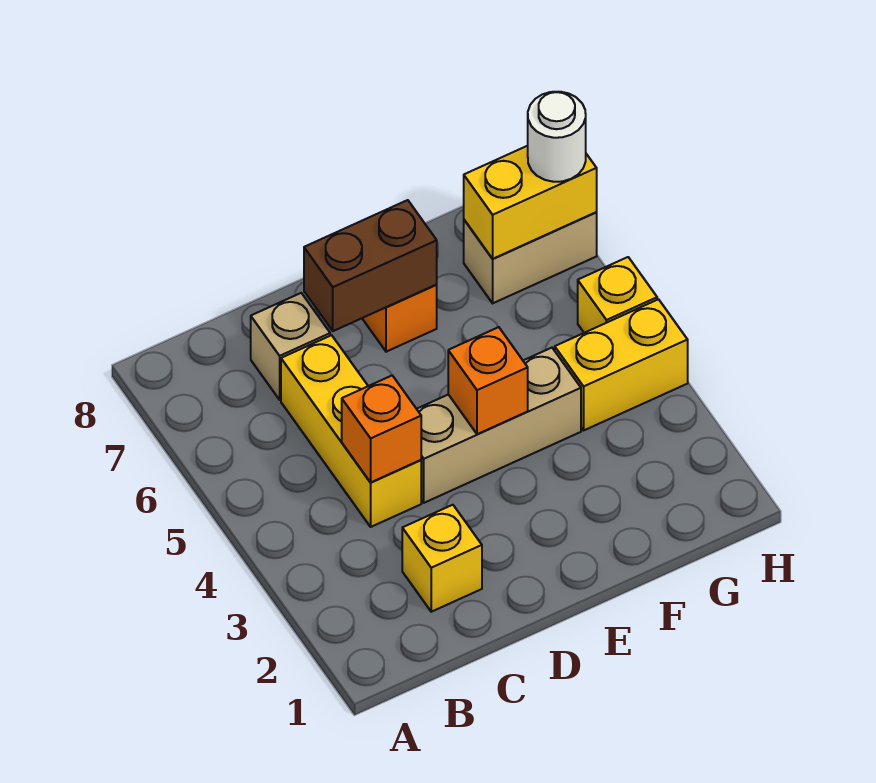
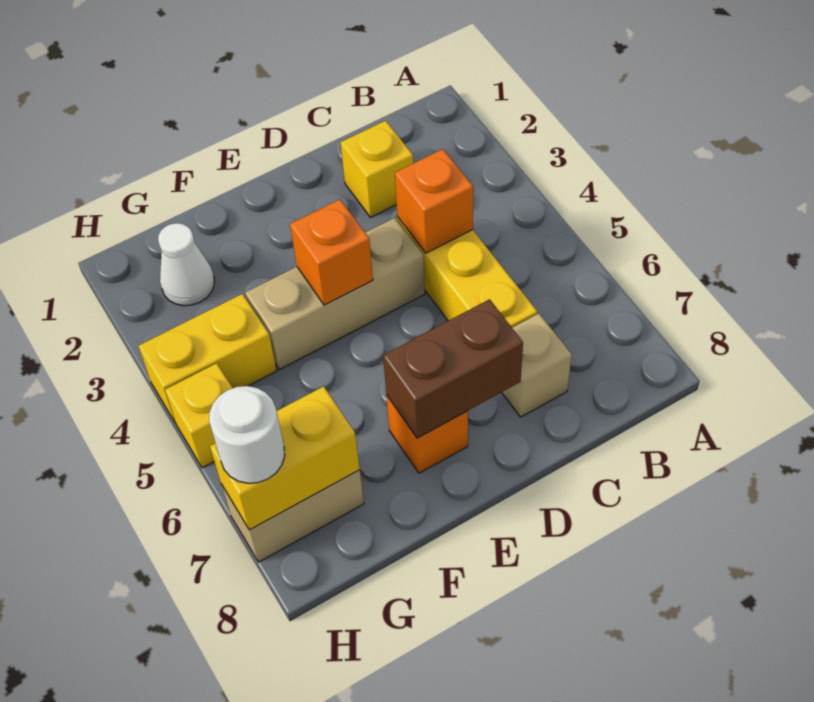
none -> white cone G2 level 1

